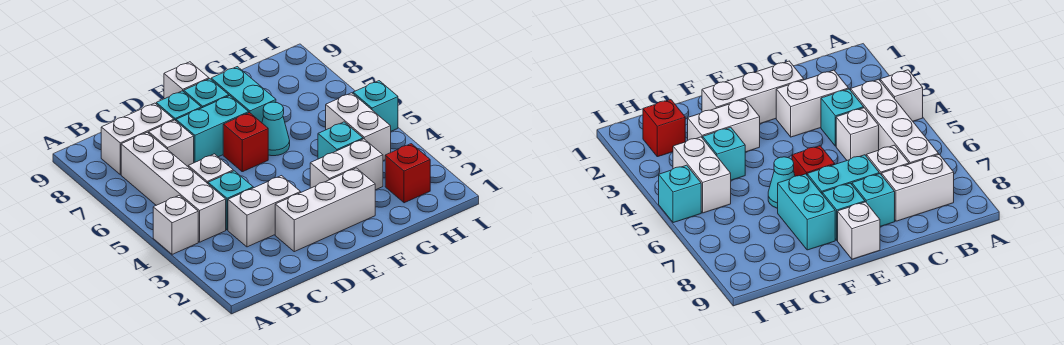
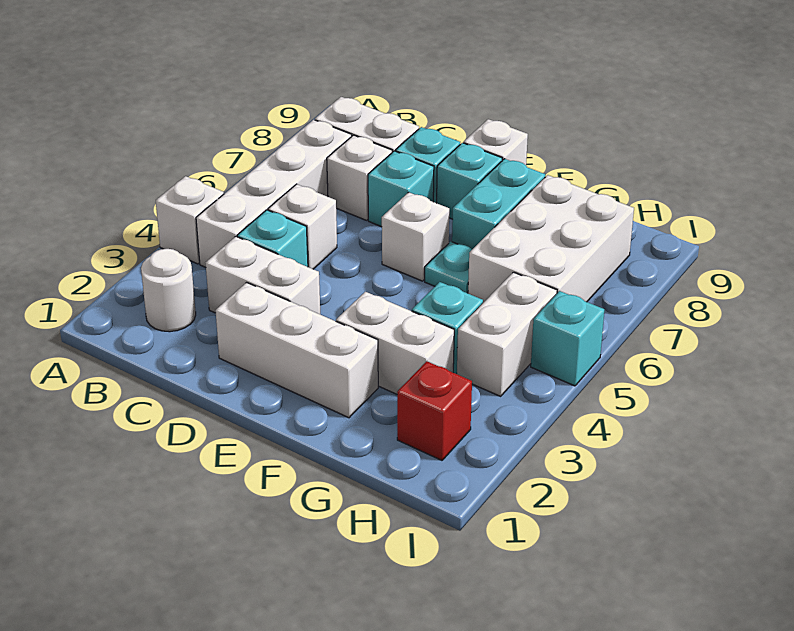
none -> white round brick B2 level 1
cyan brick D7:E7 level 1 -> cyan brick D7 level 1
red brick E6 level 1 -> white brick E6 level 1
cyan cone F6 level 1 -> cyan plate F6 level 1
none -> white brick G6:H8 level 1

